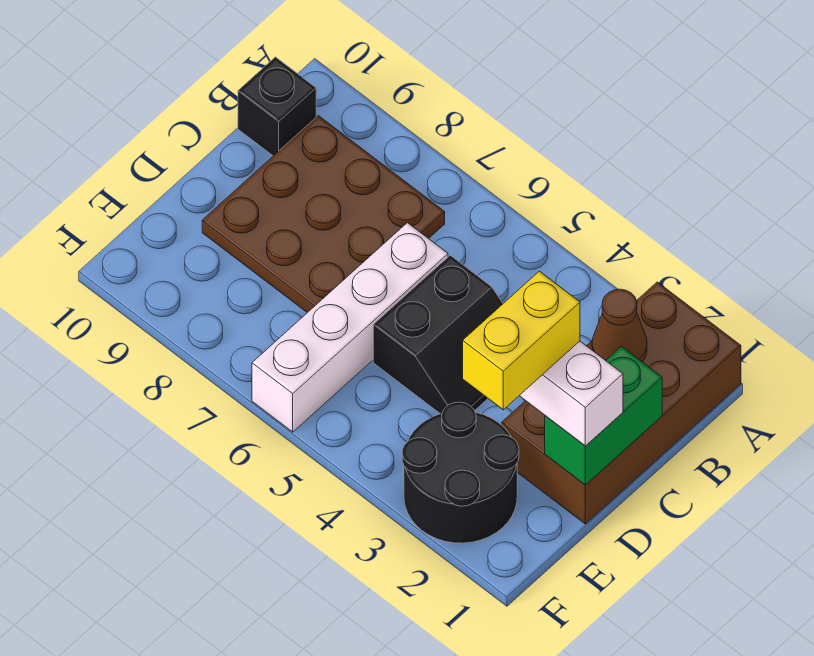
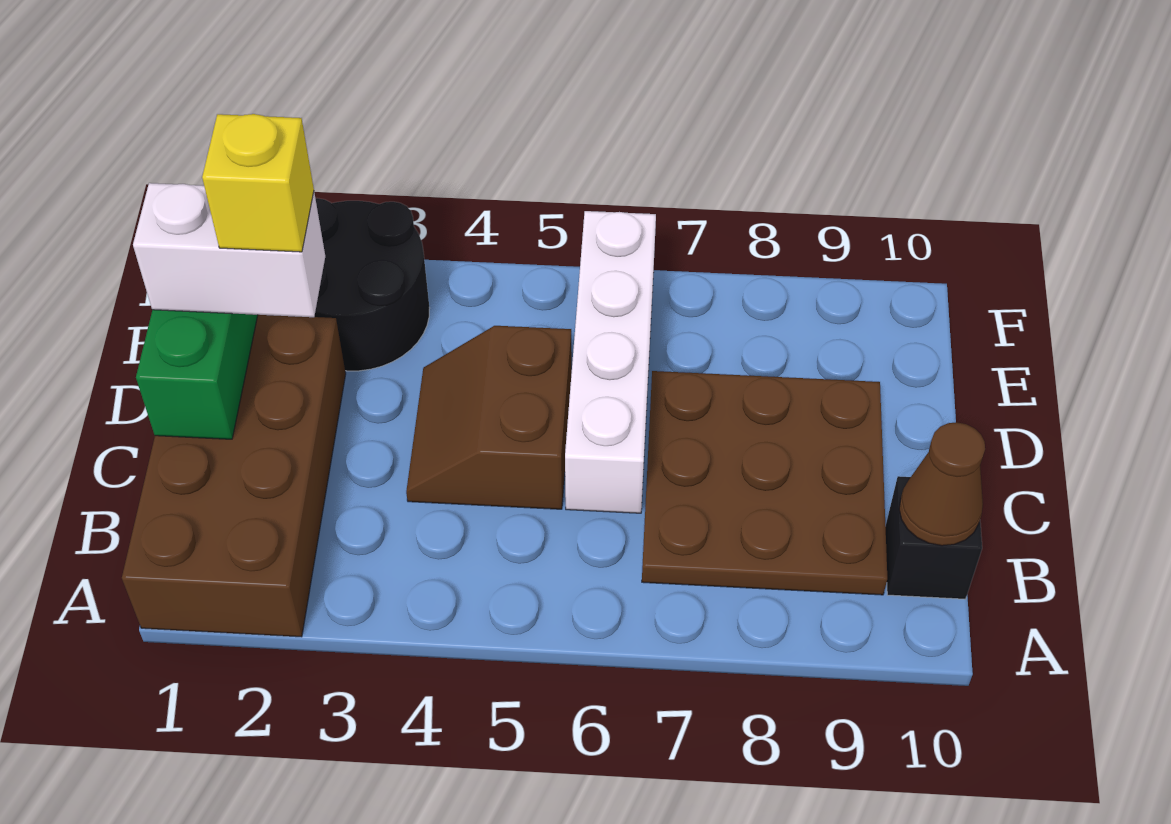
brown cone B2 level 2 -> brown cone B10 level 2
black slope C4:D5 level 1 top 5 -> brown slope C4:D5 level 1 top 5
yellow brick D2:E2 level 4 -> yellow brick D2 level 4

